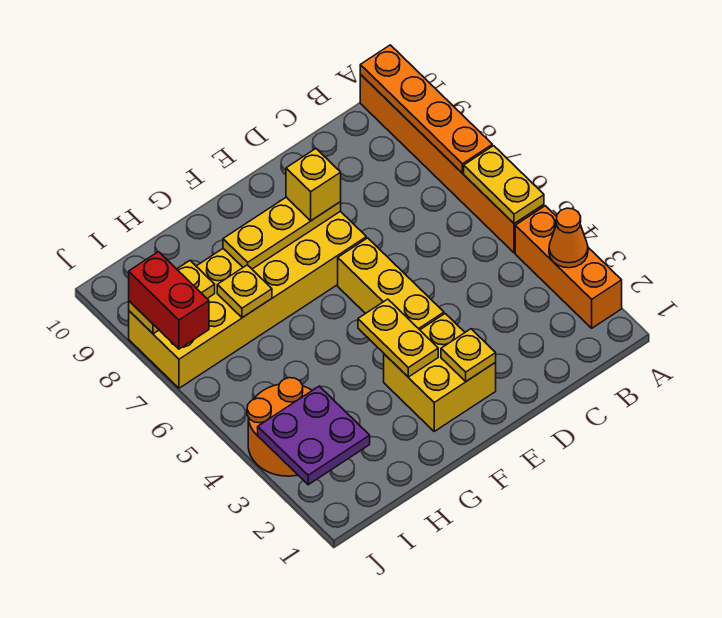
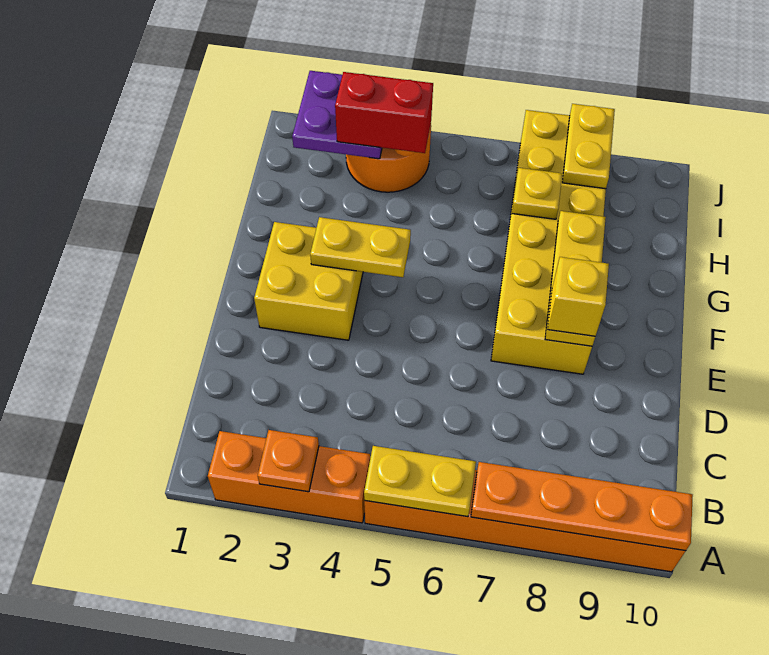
orange cone A3 level 2 -> orange plate A3 level 2
yellow plate E2 level 2 -> none
yellow brick E4:E6 level 1 -> none
red brick J7:J8 level 3 -> red brick I3:I4 level 3

